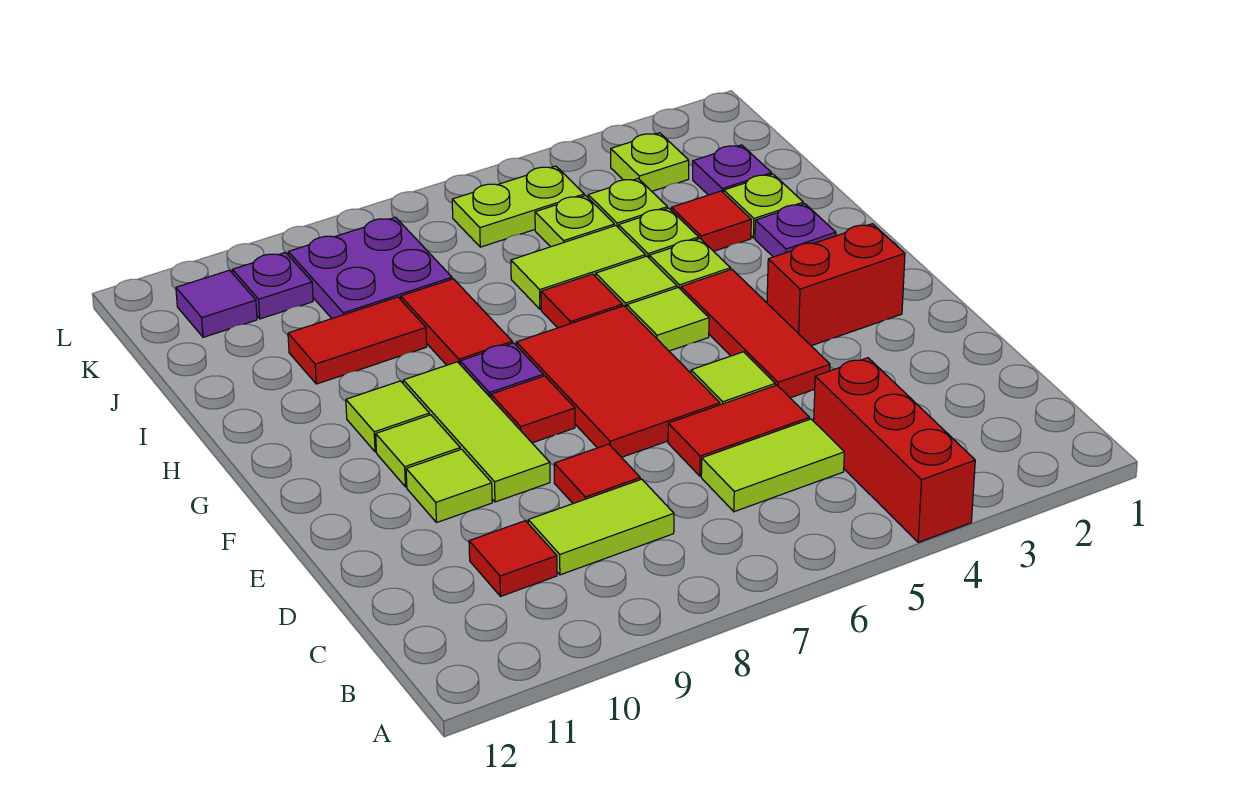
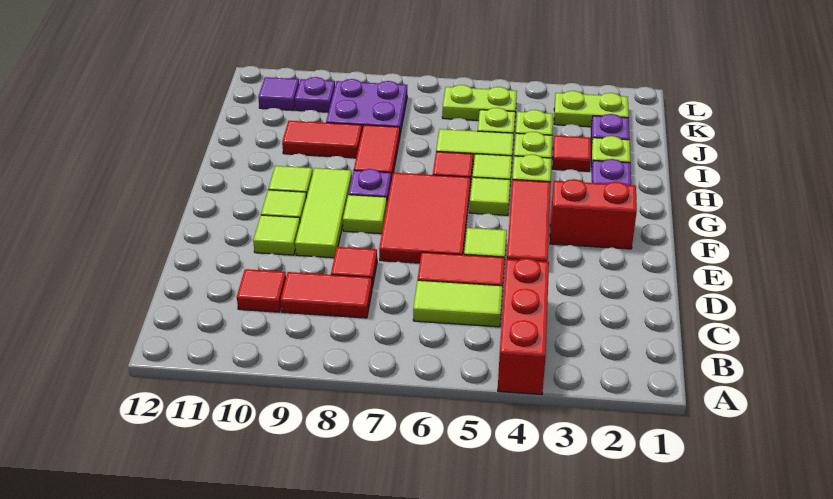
lime tile C8:C9 level 1 -> red tile C8:C9 level 1
red tile F8 level 1 -> lime tile F8 level 1
lime plate K3 level 1 -> lime plate K2:K3 level 1

